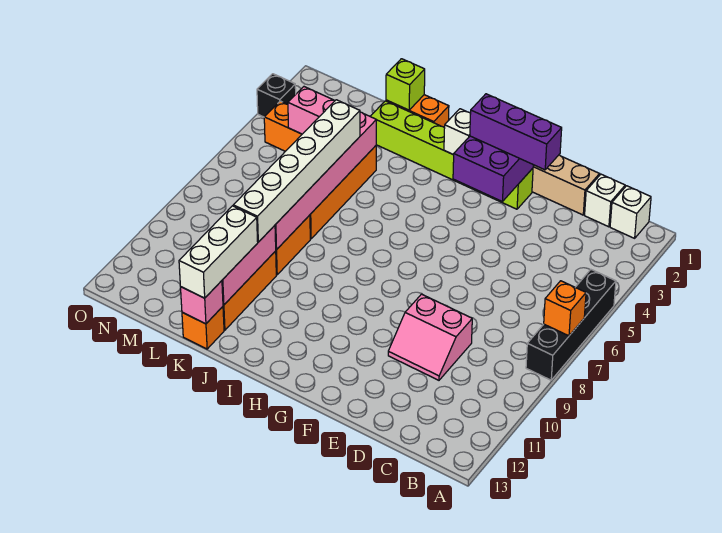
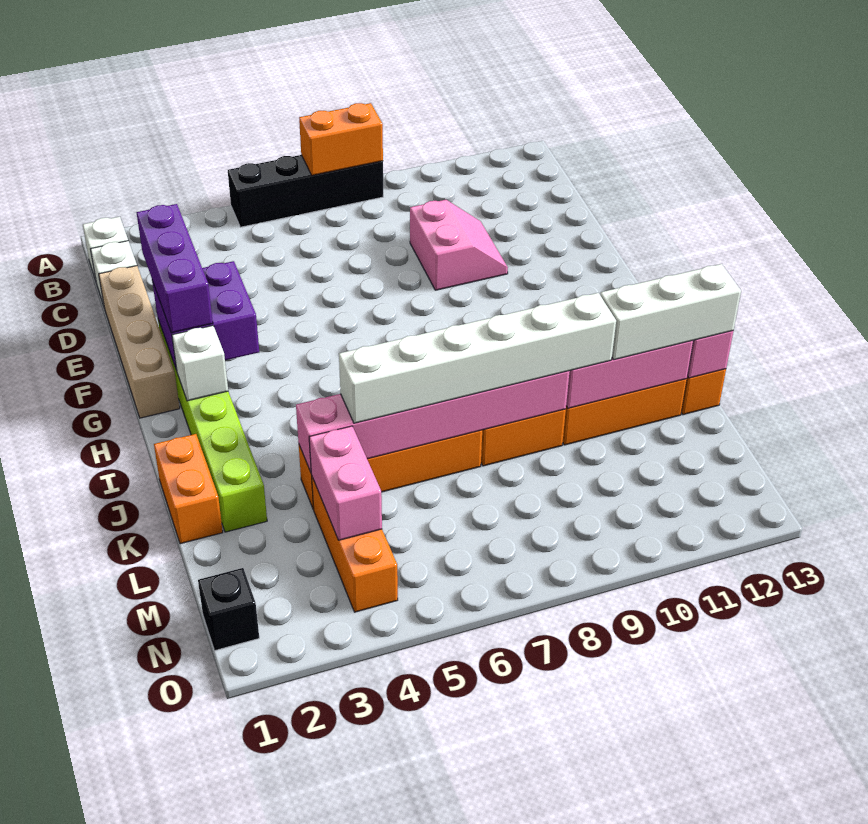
orange brick A7 level 2 -> orange brick A7:A8 level 2
lime brick K1 level 2 -> none
black brick O3 level 1 -> black brick N1 level 1

